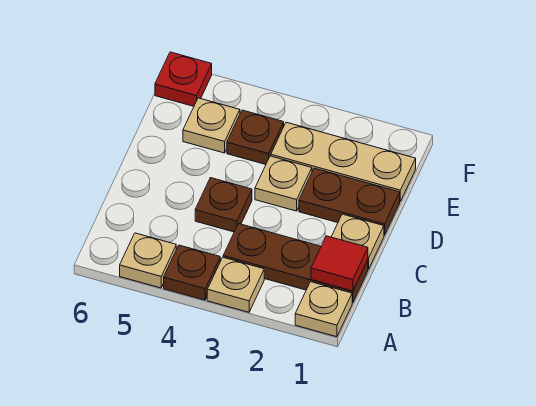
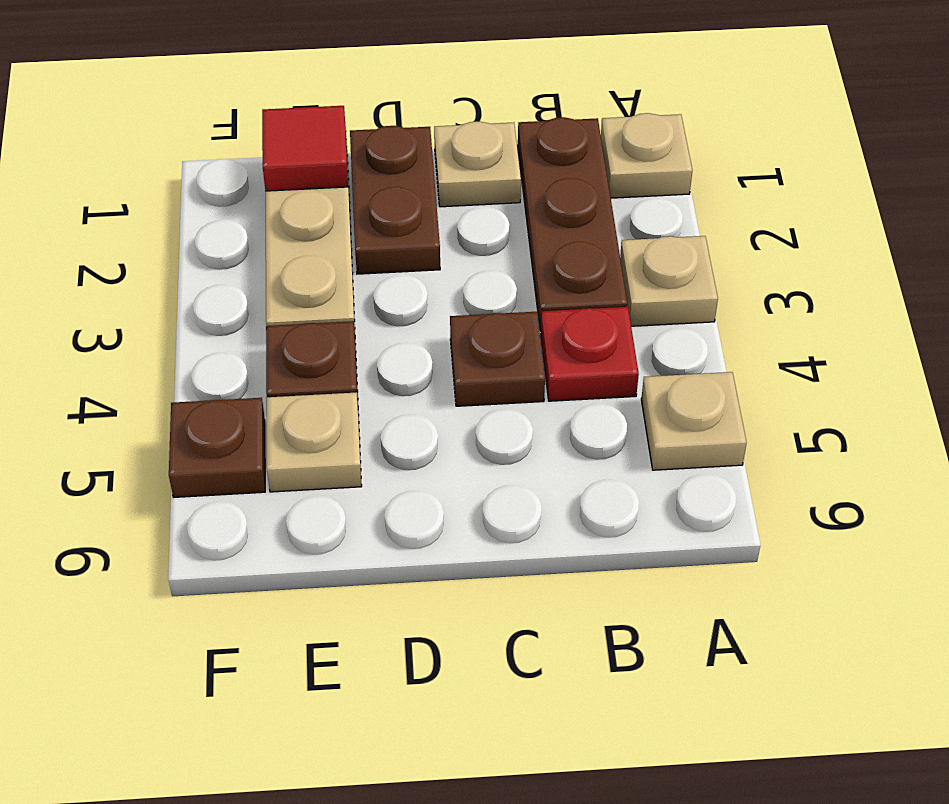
brown plate A4 level 1 -> brown plate F5 level 1
red tile B1 level 2 -> red tile E1 level 2
tan plate D3 level 1 -> none
red plate F6 level 1 -> red plate B4 level 1

